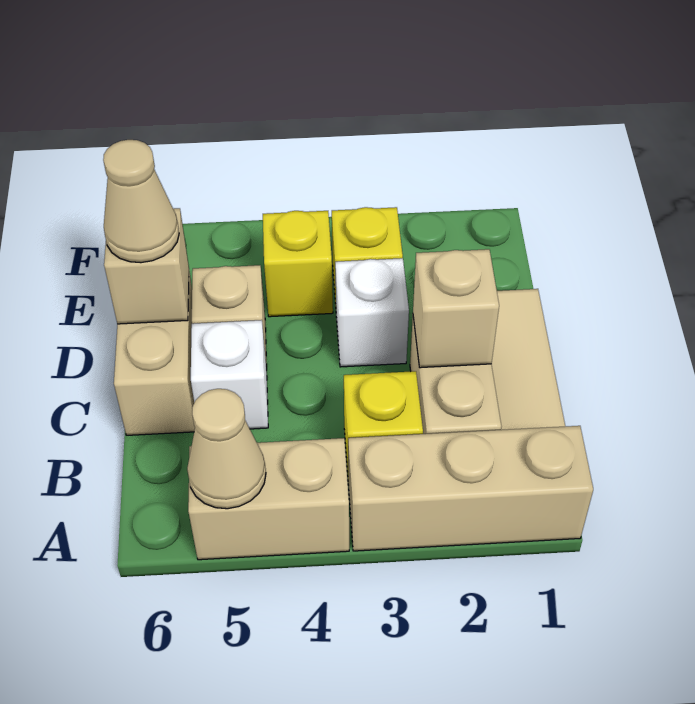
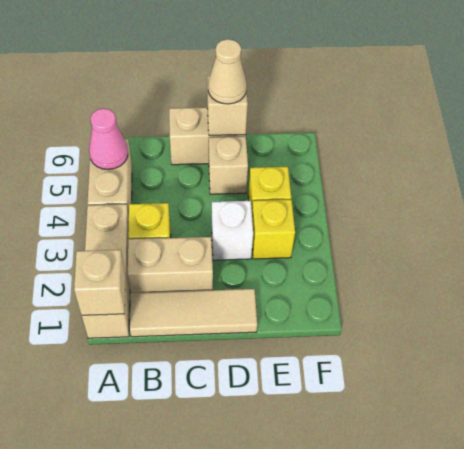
tan cone A5 level 2 -> pink cone A5 level 2
tan brick C2 level 2 -> tan brick A1 level 2
white brick C5 level 1 -> none

